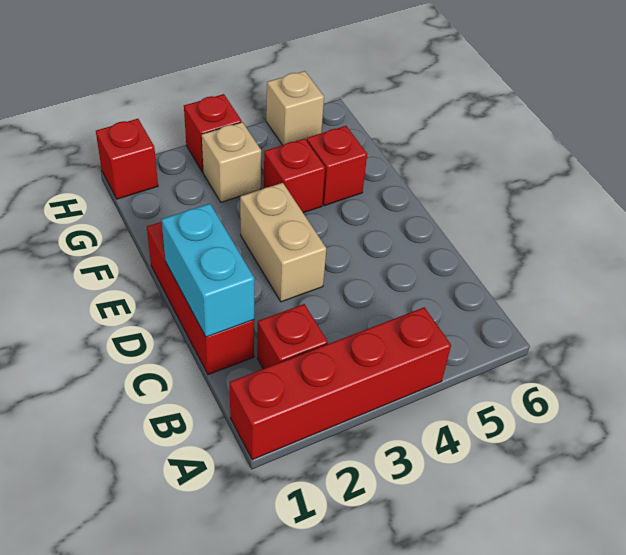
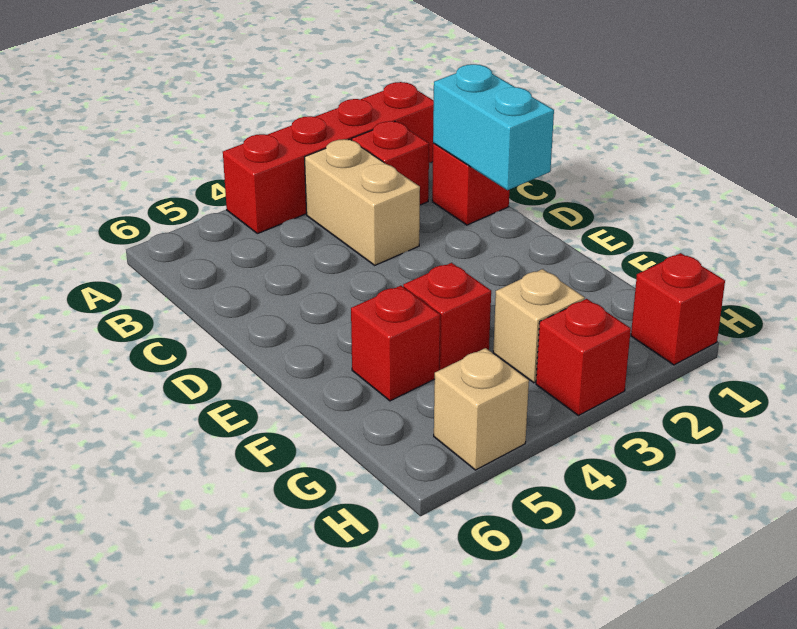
red brick C1:E1 level 1 -> red brick C1 level 1
tan brick D3:E3 level 1 -> tan brick B3:C3 level 1

